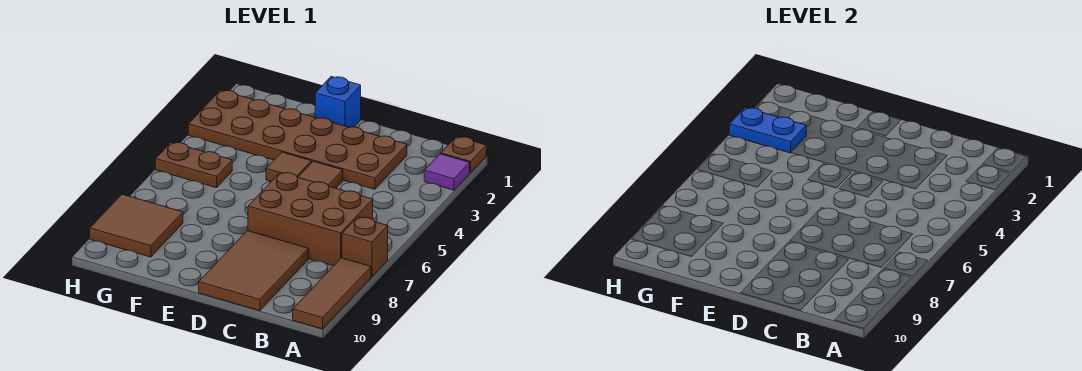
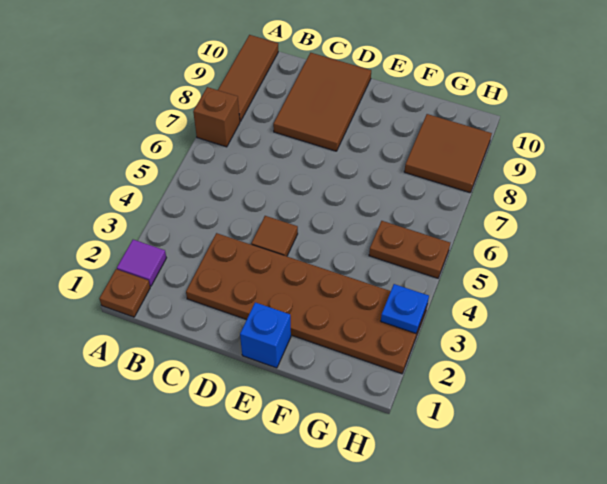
brown brick B6:D7 level 1 -> none
brown tile E4 level 1 -> none
blue plate G3:H3 level 2 -> blue plate H3 level 2

